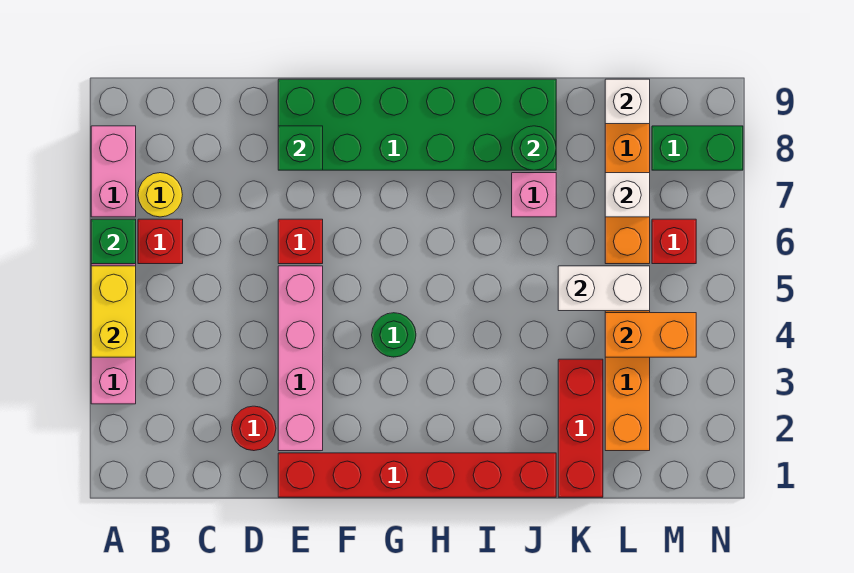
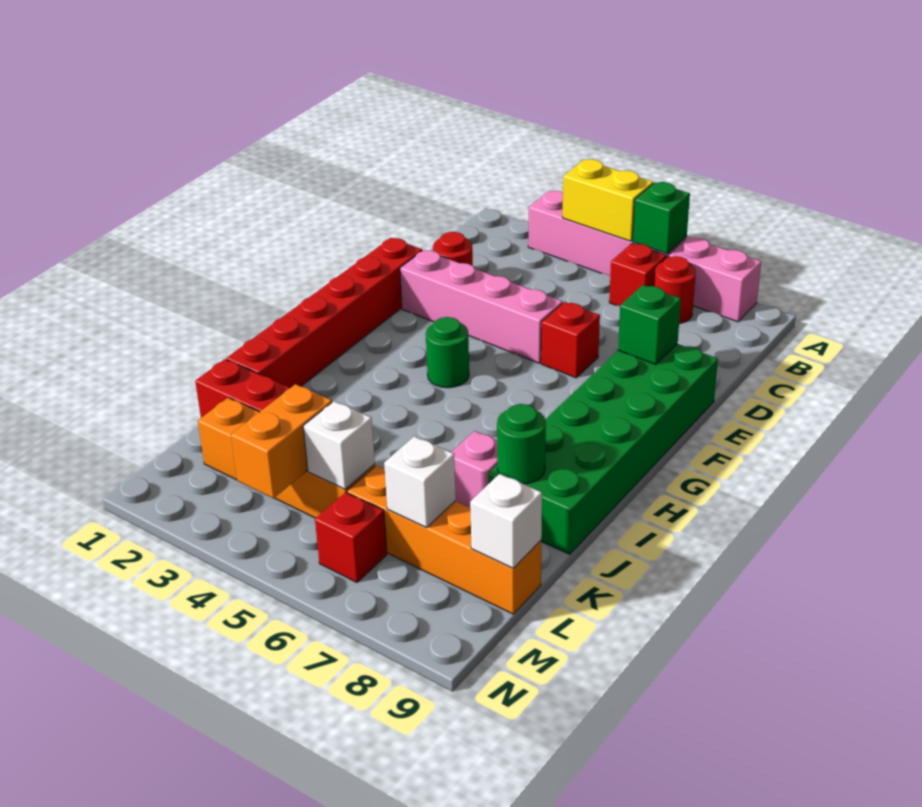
yellow round brick B7 level 1 -> red round brick B7 level 1
white brick K5:L5 level 2 -> white brick L5 level 2
green brick M8:N8 level 1 -> none

